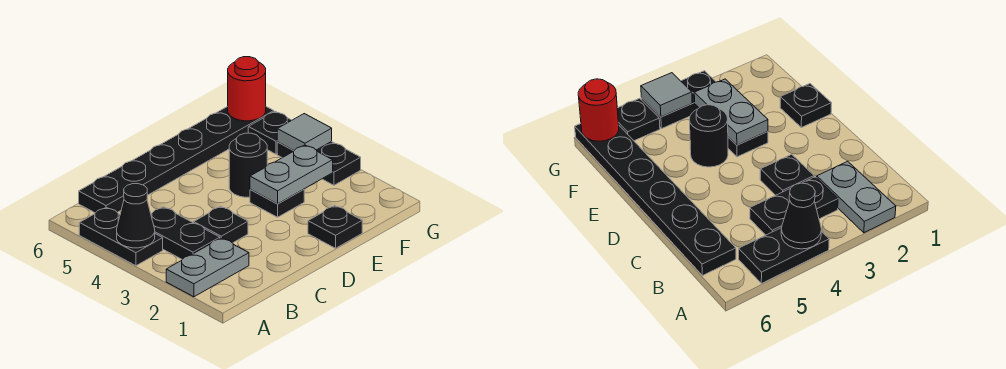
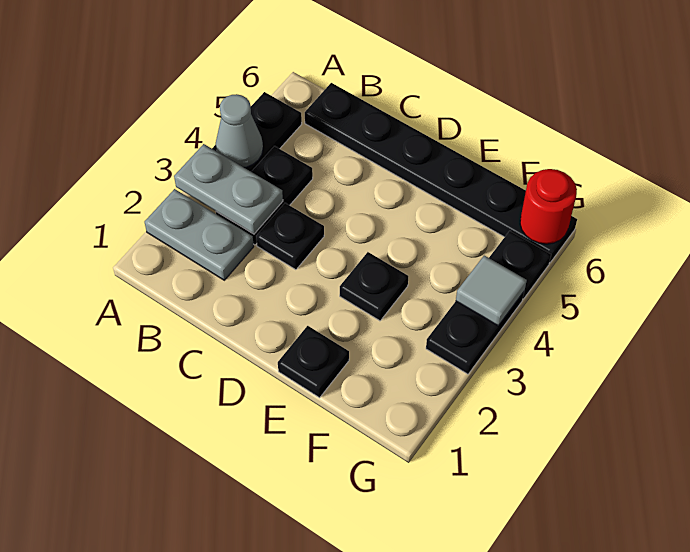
black cone A4 level 2 -> grey cone A4 level 2
grey plate E3:F3 level 2 -> grey plate A3:B3 level 2
black round brick E4 level 1 -> none

